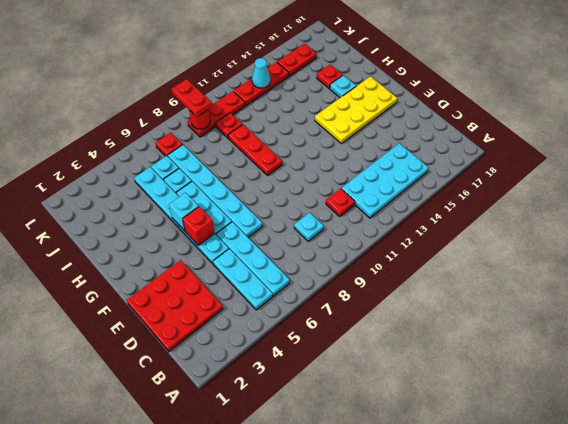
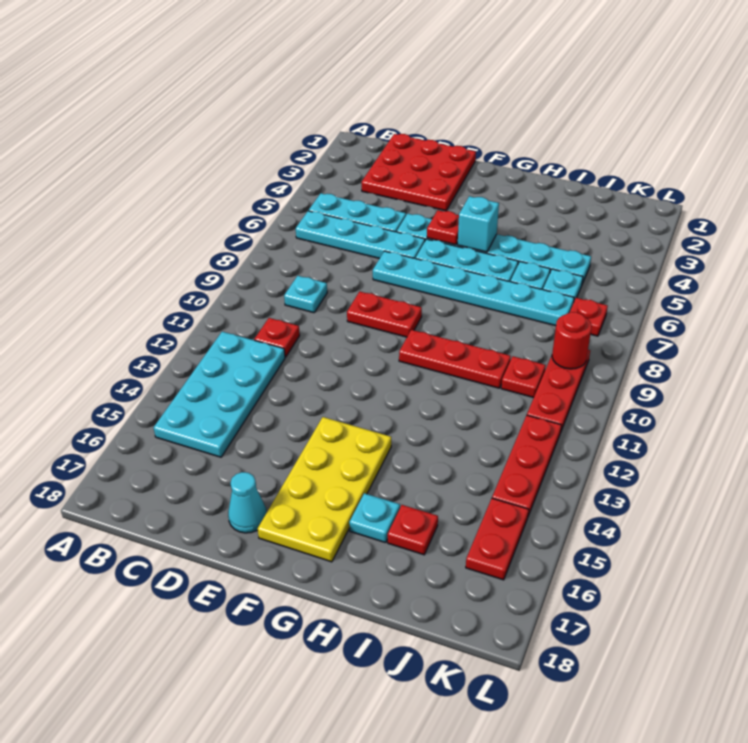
red brick F5 level 2 -> red plate F5 level 2
red plate K9:L9 level 3 -> red plate E9:F9 level 1
cyan cone K13 level 2 -> cyan cone E17 level 1

